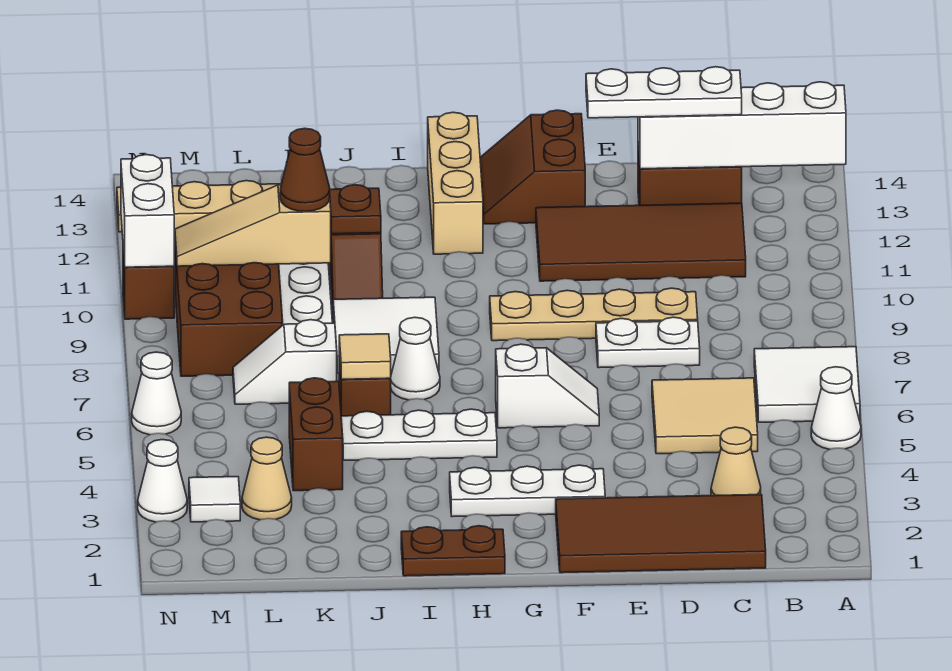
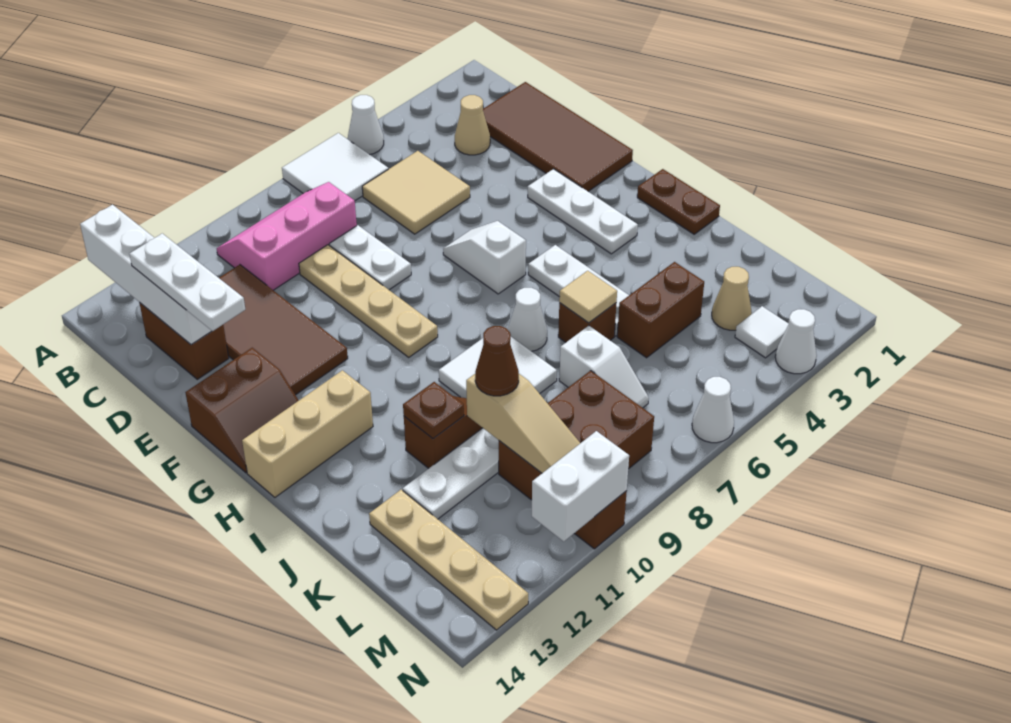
none -> pink slope B8:C10 level 1 top C

